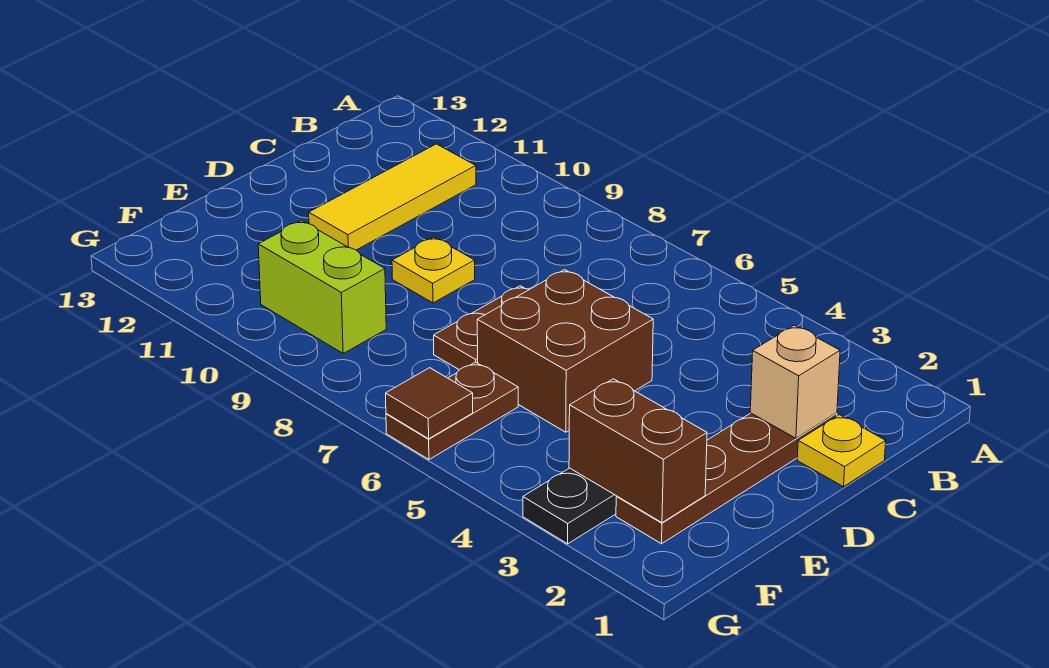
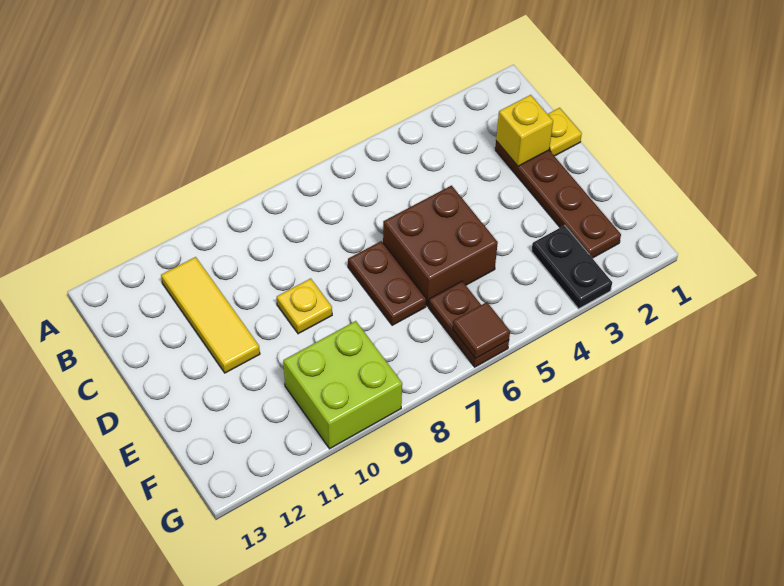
tan brick C2 level 2 -> yellow brick C2 level 2
brown brick F2:F3 level 2 -> none
lime brick F9:F10 level 1 -> lime brick F9:G10 level 1

